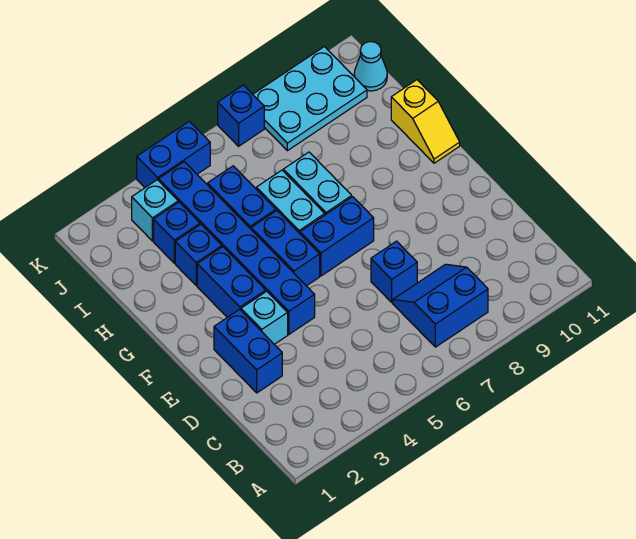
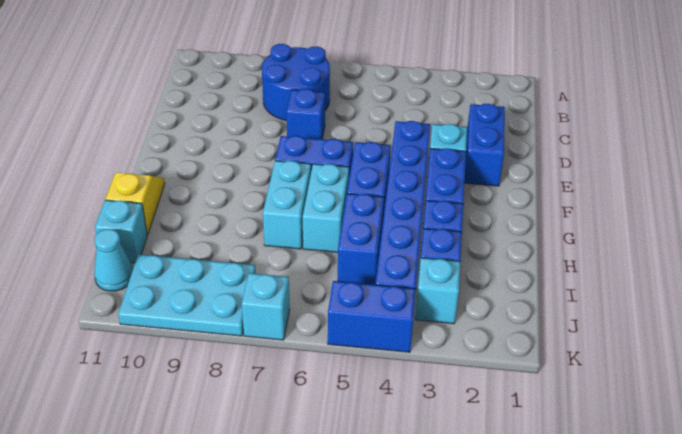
blue slope B7:C8 level 1 top B -> blue round brick B7:C8 level 1
none -> cyan brick I11 level 1
blue brick K7 level 1 -> cyan brick K7 level 1

